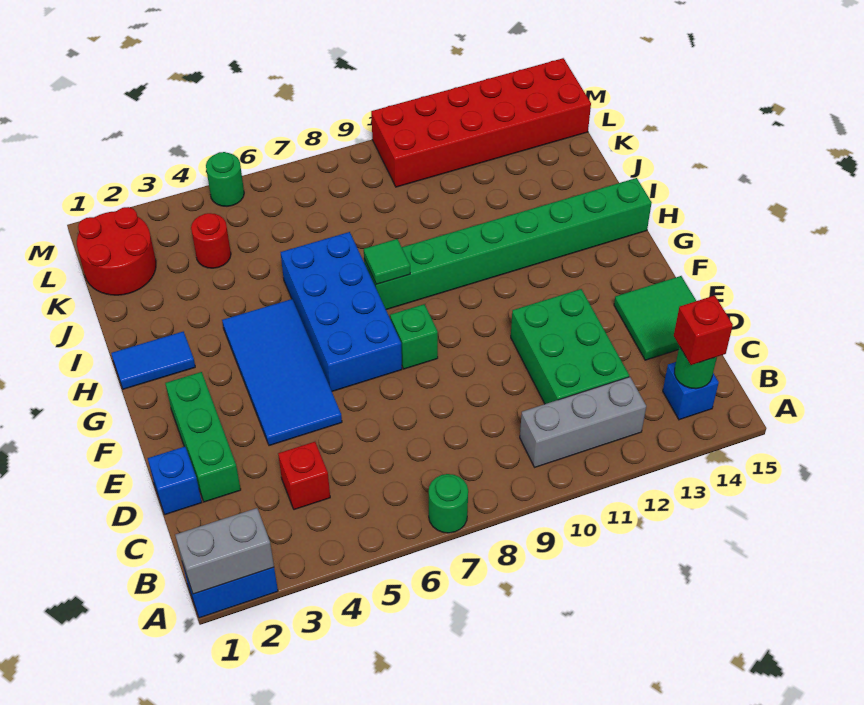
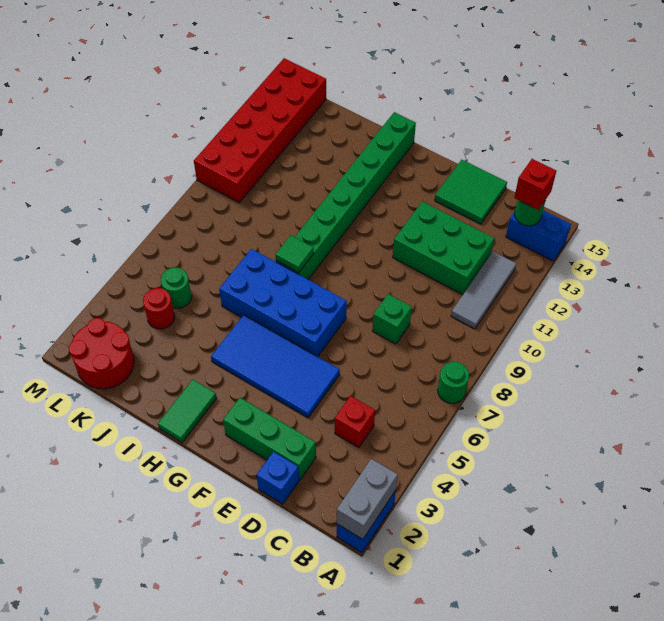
grey brick B10:B12 level 1 -> grey tile B10:B12 level 1
blue brick B14 level 1 -> blue brick A14:B14 level 1
green brick F8 level 1 -> green brick D8 level 1
blue tile H1:H2 level 1 -> green tile H1:H2 level 1
green round brick M5 level 1 -> green round brick K5 level 1

